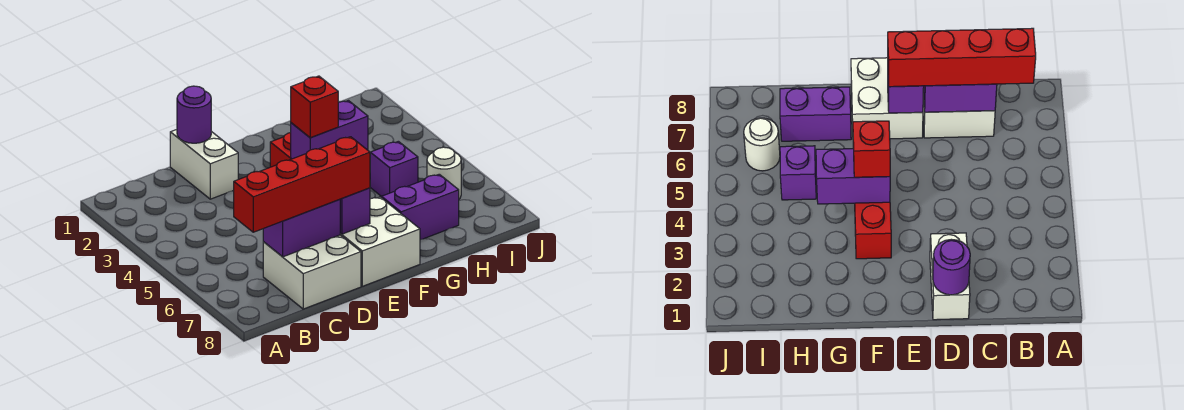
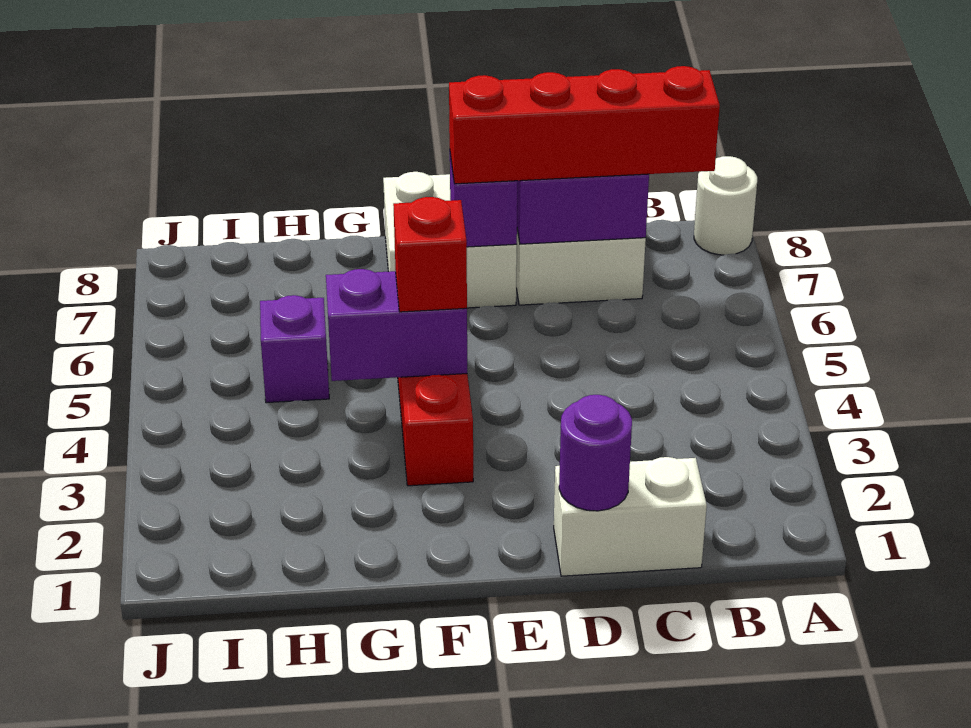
white brick D1:D2 level 1 -> white brick C1:D1 level 1
purple brick G7:H7 level 1 -> none
white round brick I6 level 1 -> white round brick A8 level 1

